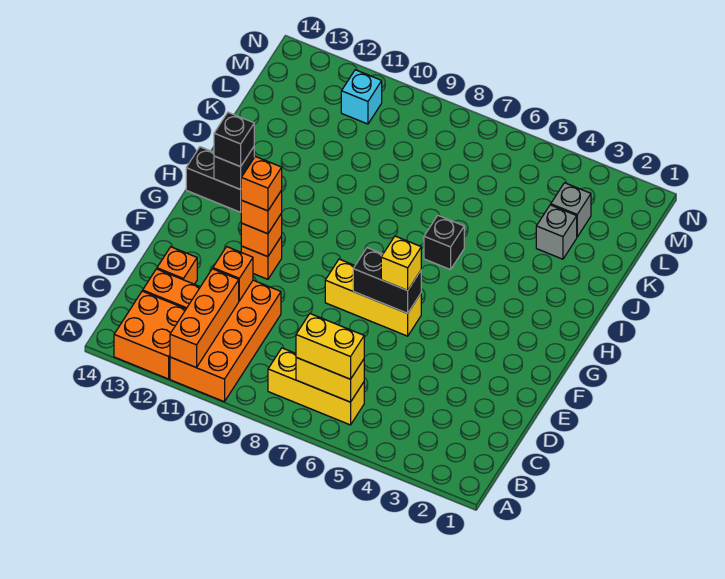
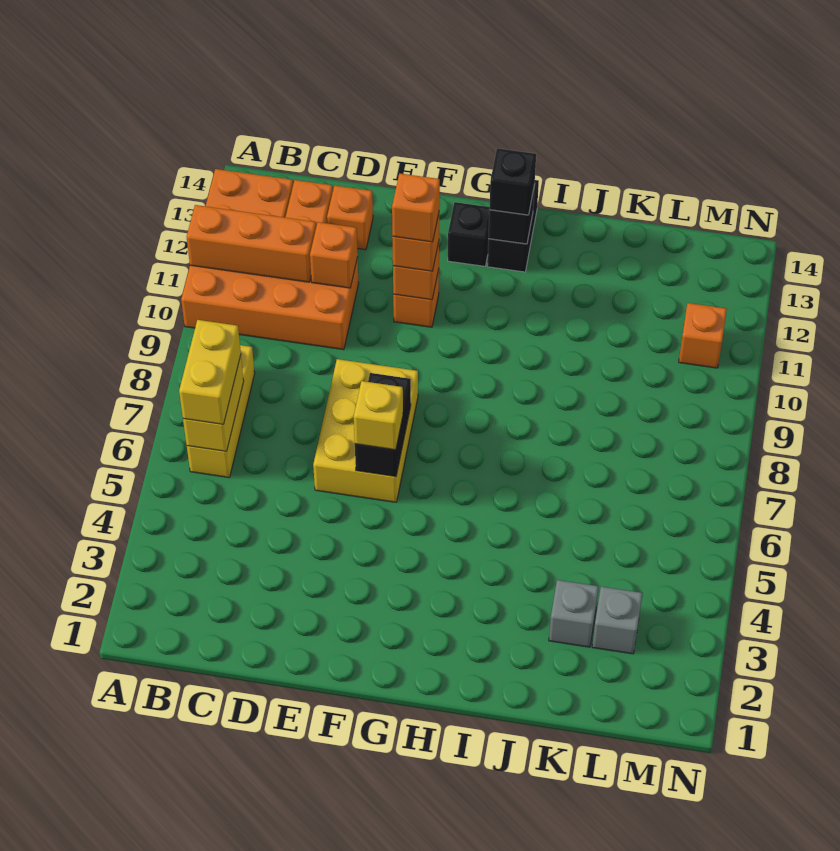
yellow brick F6:F8 level 1 -> yellow brick E6:F8 level 1
black brick I6 level 1 -> black brick G13 level 1
cyan brick M11 level 1 -> orange brick M11 level 1

